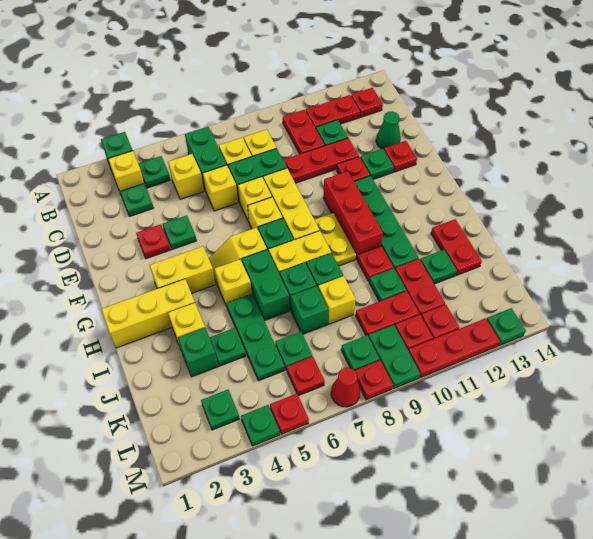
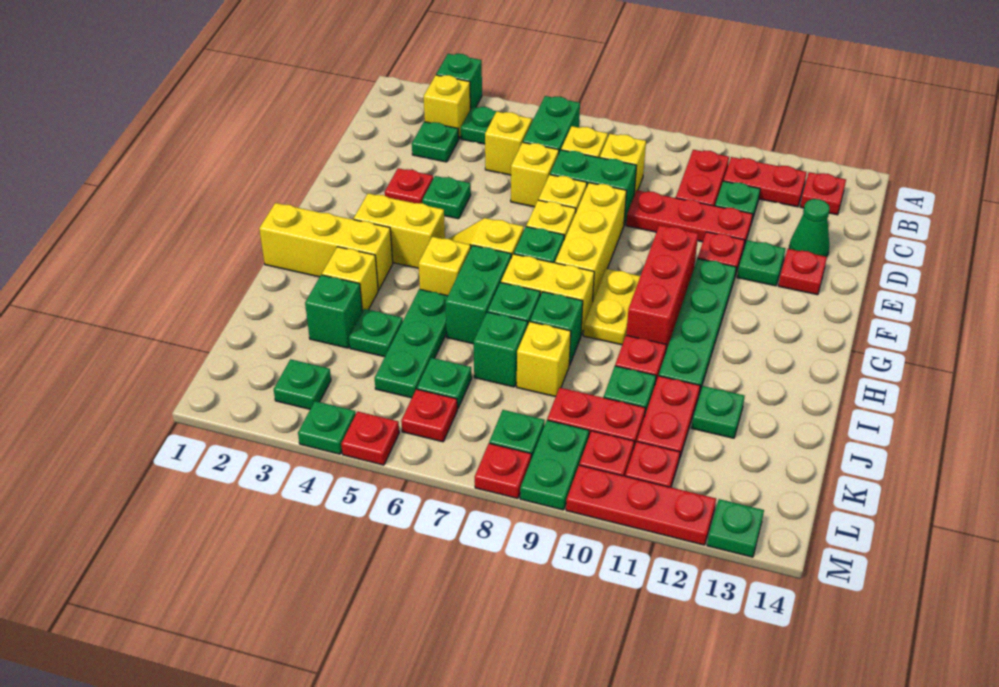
red plate I13:J13 level 1 -> none
red cone M7 level 1 -> none

